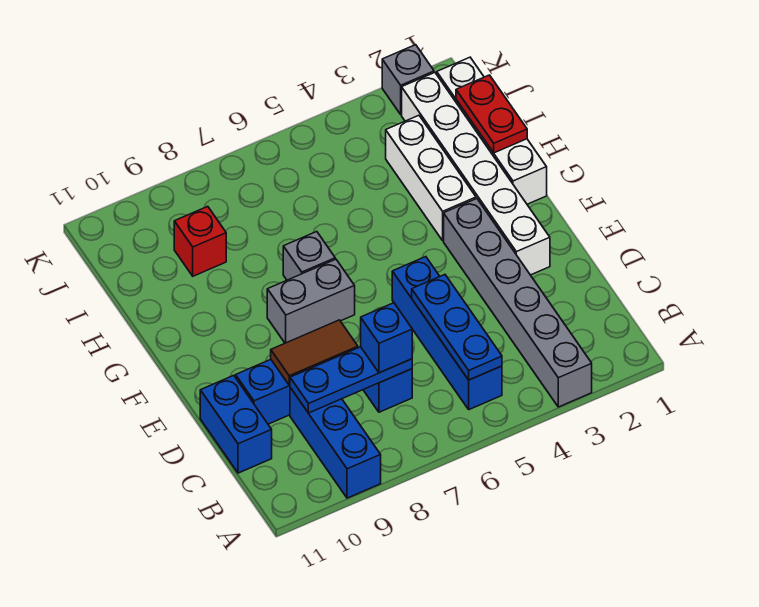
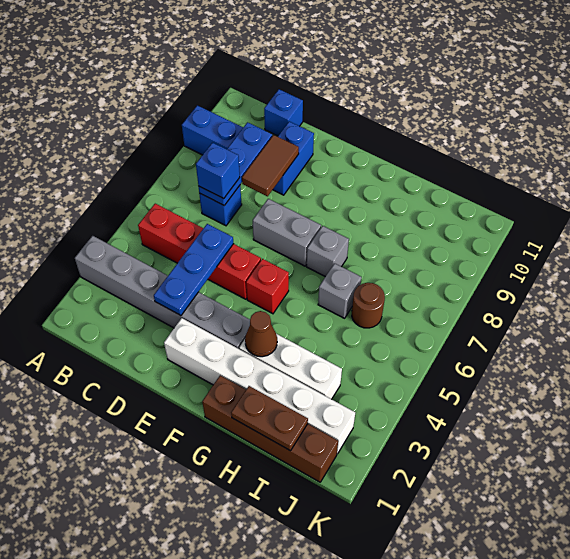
blue brick B5:E5 level 1 -> red brick B5:E5 level 1
blue plate B5:D5 level 2 -> blue plate D3:D5 level 2
blue brick C11:D11 level 1 -> blue brick C11 level 1
grey brick F7:F8 level 1 -> grey brick E7:F7 level 1
white brick G1:J1 level 1 -> brown brick G1:J1 level 1
none -> brown cone G3 level 2
red plate H1:I1 level 2 -> brown plate H1:I1 level 2
none -> brown round brick I6 level 1
red brick I9 level 1 -> red brick F5 level 1
grey brick K2 level 1 -> grey brick H6 level 1

